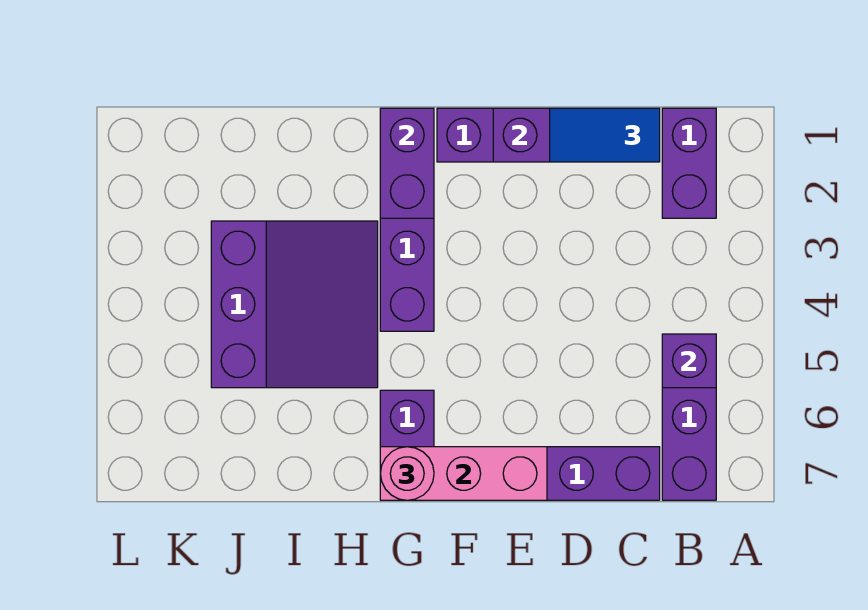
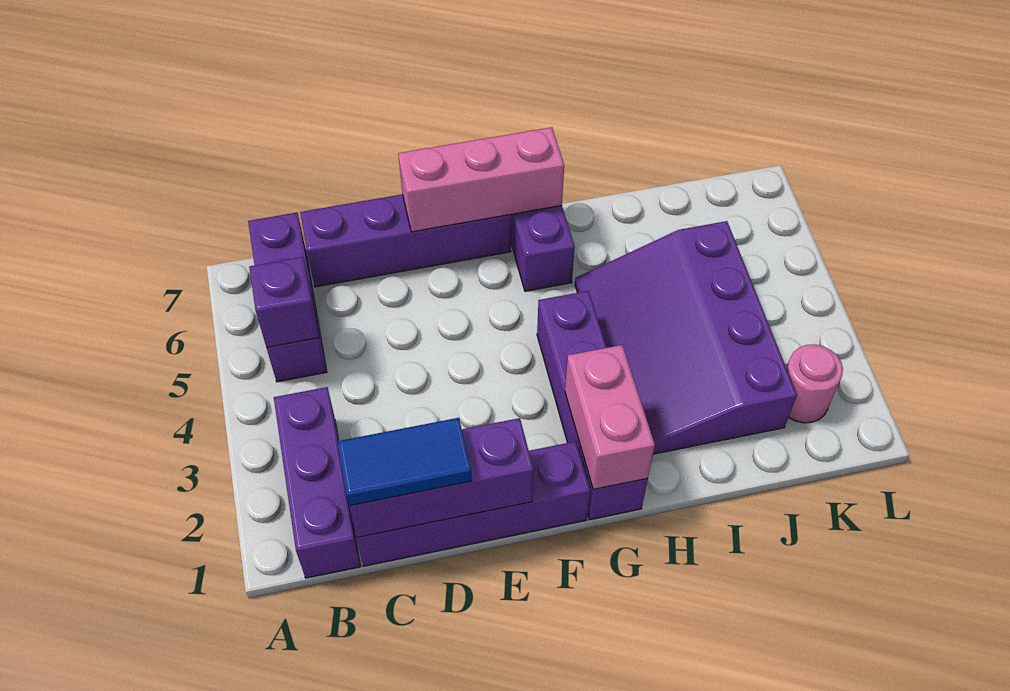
purple brick B1:B2 level 1 -> purple brick B1:B3 level 1
purple brick G1:G2 level 2 -> pink brick G1:G2 level 2
pink round brick G7 level 3 -> pink round brick K2 level 1
purple slope H3:J5 level 1 top J -> purple slope H2:J5 level 1 top J

